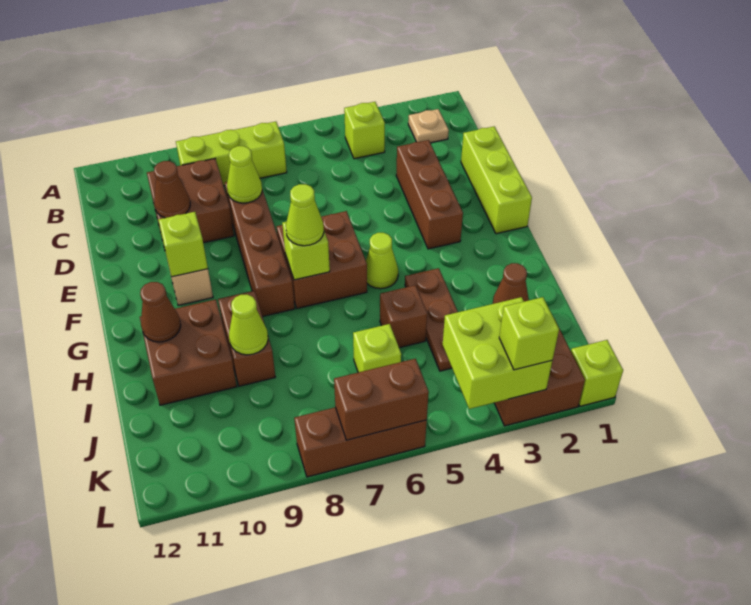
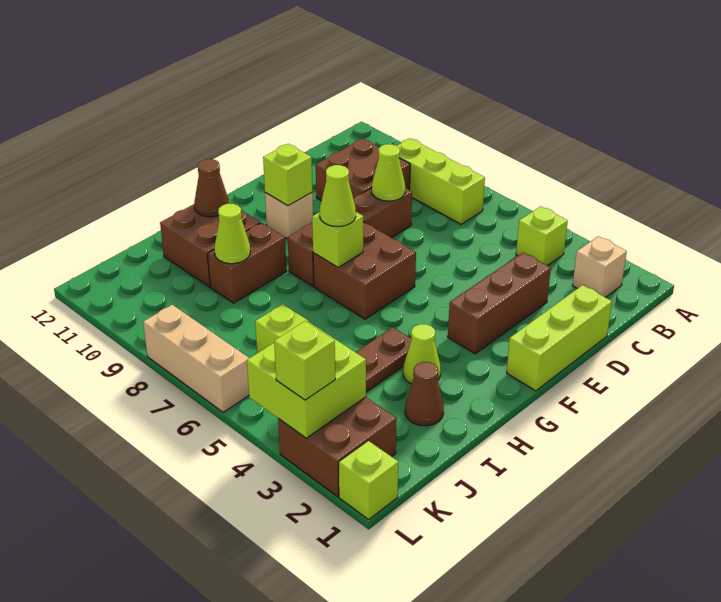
tan plate B2 level 1 -> tan brick B2 level 1
brown cone D10 level 2 -> none
lime cone G5 level 1 -> lime cone H3 level 1
brown brick I5 level 1 -> none
brown brick L6:L8 level 1 -> tan brick L6:L8 level 1
brown brick L6:L7 level 2 -> none

